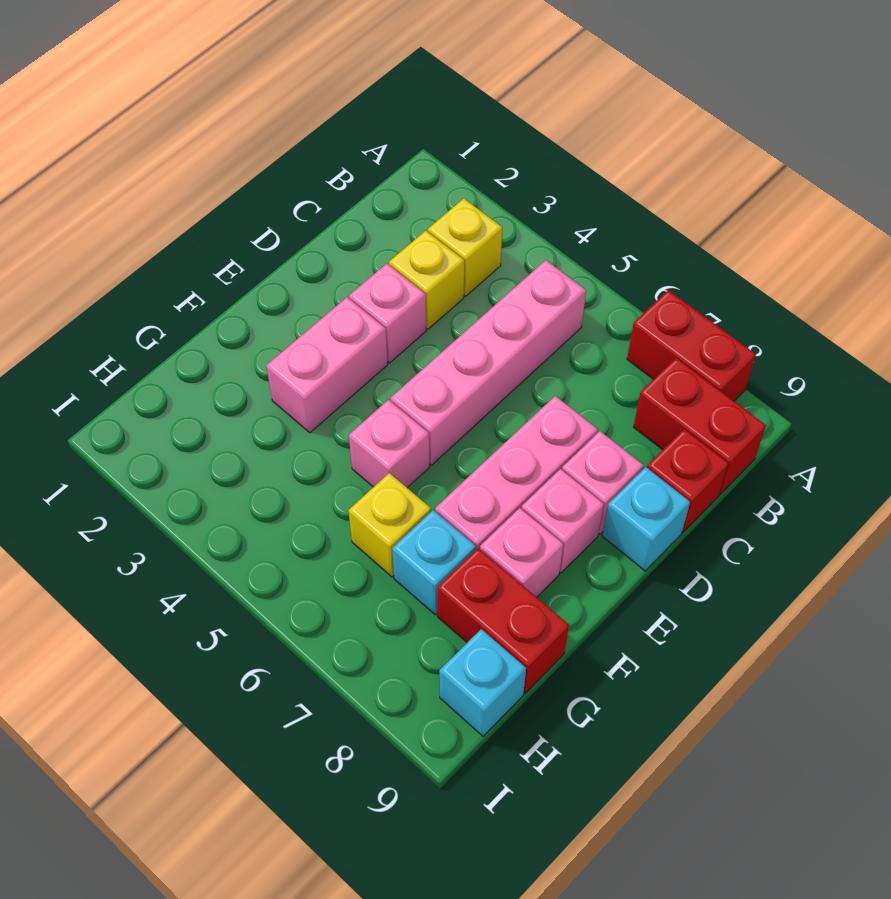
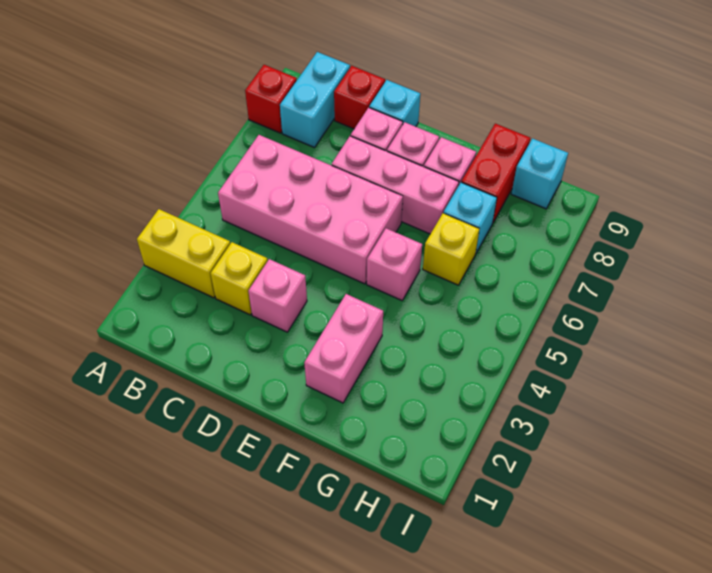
red brick A7:A8 level 1 -> red brick A8 level 1
yellow brick B3 level 1 -> yellow brick A3:B3 level 1
pink brick B5:E5 level 1 -> pink brick B5:E6 level 1
red brick B8:B9 level 1 -> cyan brick B8:B9 level 1
pink brick E3:F3 level 1 -> pink brick F2:F3 level 1

